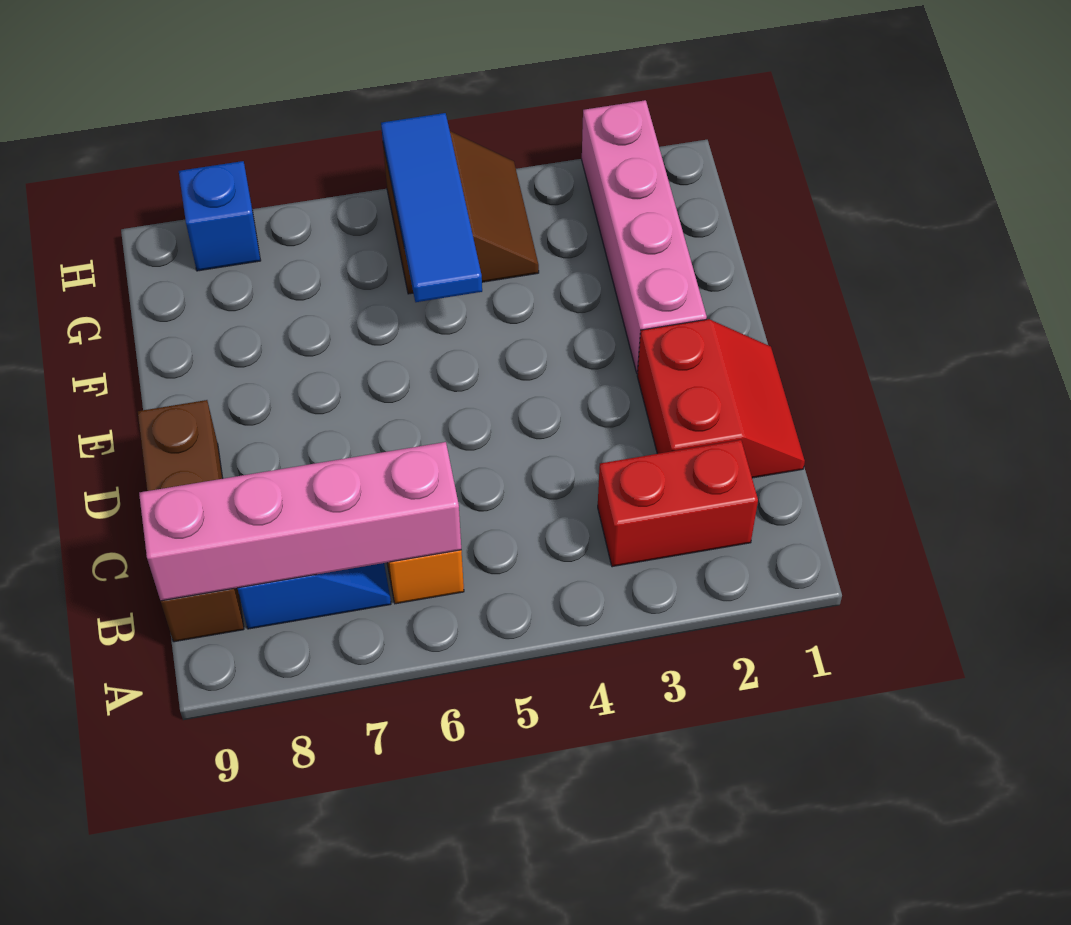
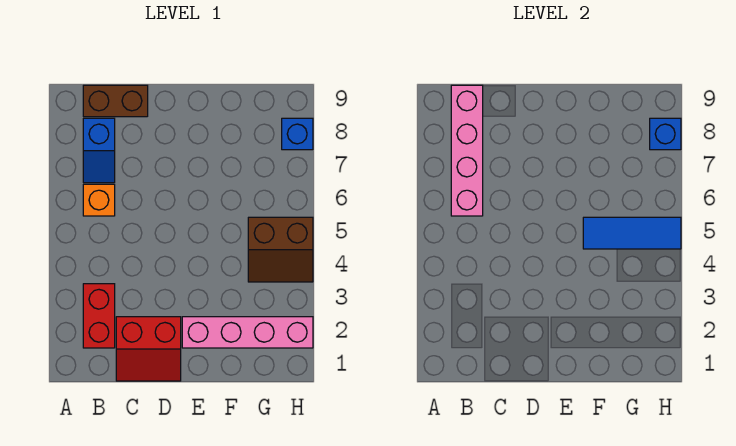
brown brick B9:D9 level 1 -> brown brick B9:C9 level 1
none -> blue brick H8 level 2

